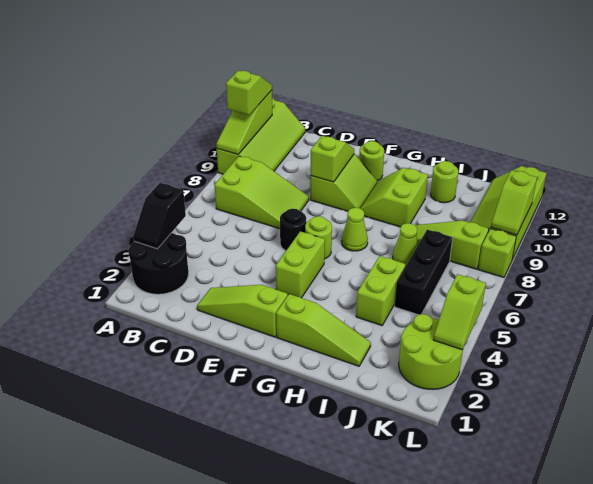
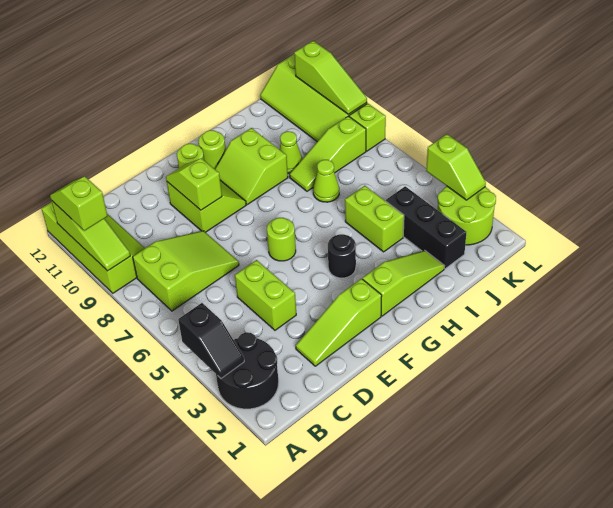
black round brick E6 level 1 -> black round brick G4 level 1
lime brick F4:F5 level 1 -> lime brick D4:D5 level 1
lime cone G7 level 1 -> lime cone I9 level 1
lime round brick I11 level 1 -> lime round brick G11 level 1
black brick J5:J7 level 1 -> black brick J2:J4 level 1
lime slope L9:L10 level 2 top 10 -> lime slope L9:L11 level 2 top 11

